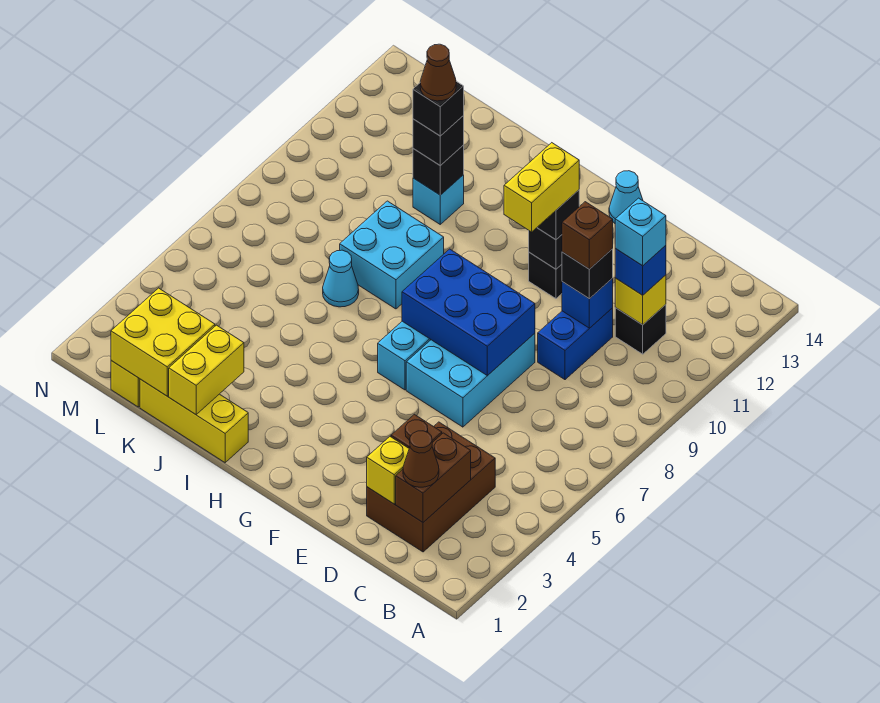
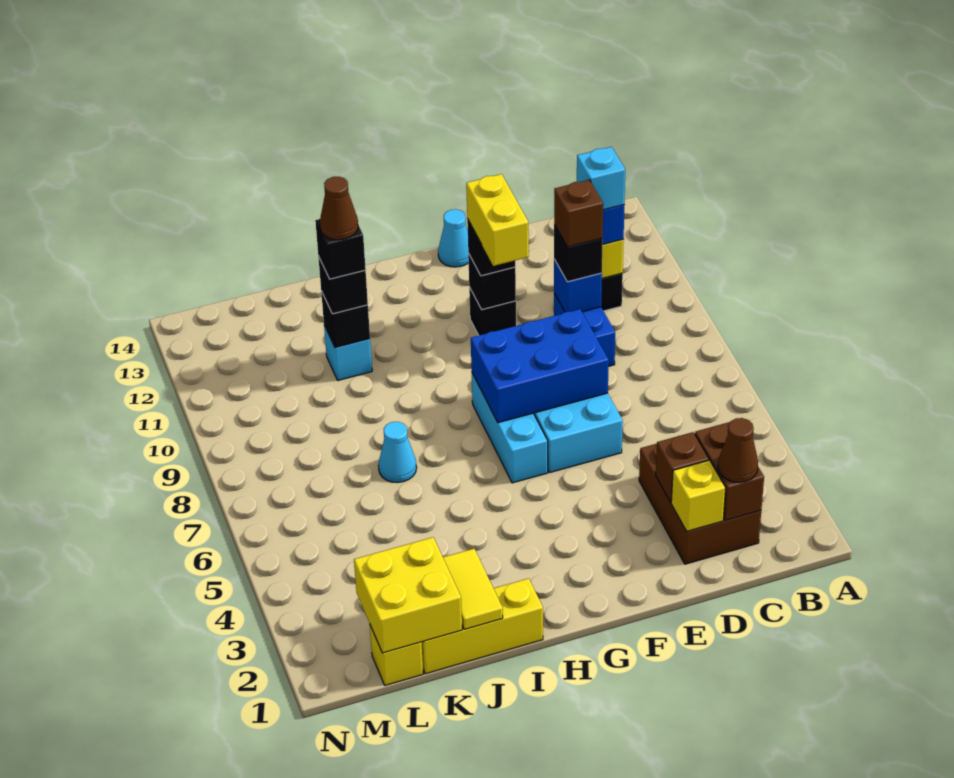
cyan brick I8:J9 level 1 -> none
yellow brick J1:J2 level 2 -> yellow tile J1:J2 level 2

